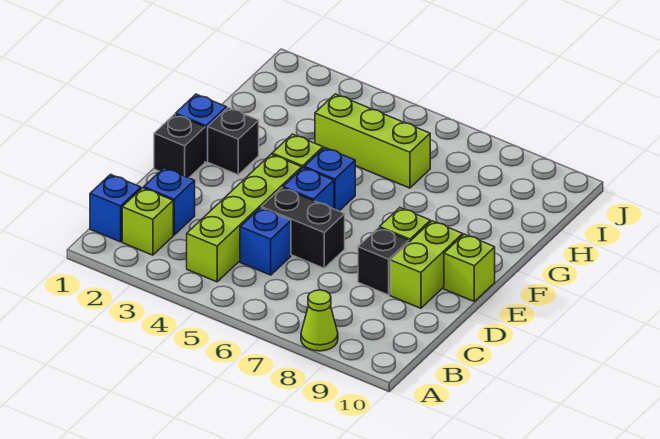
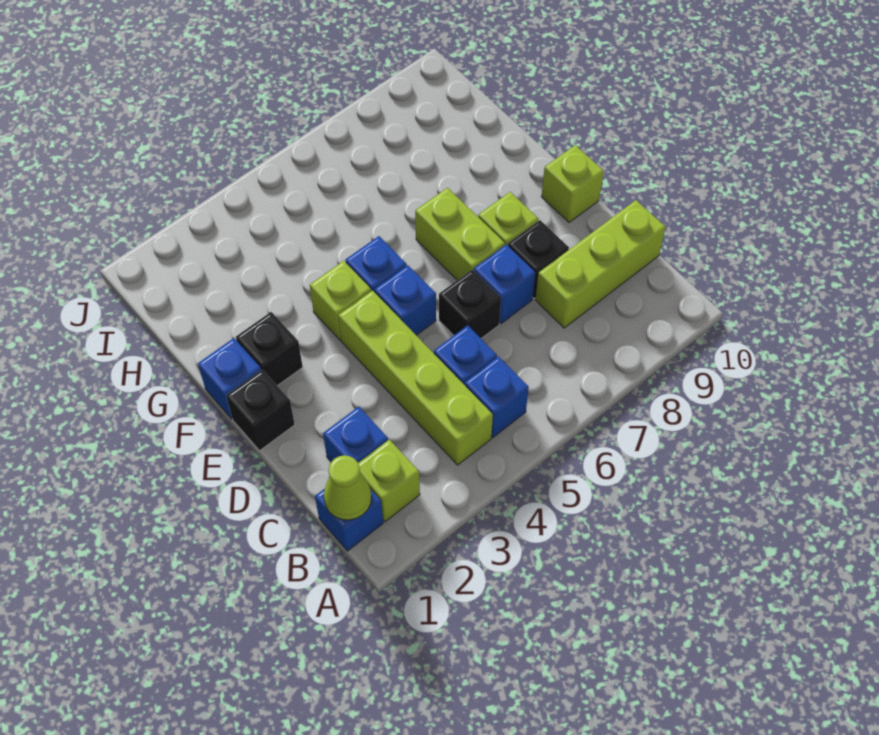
lime cone A8 level 1 -> lime cone B1 level 2
none -> blue brick B5 level 1
black brick D5:D6 level 1 -> black brick D6 level 1
none -> blue brick D7 level 1
lime brick D9:E9 level 1 -> lime brick E7:F7 level 1
lime brick H4:H6 level 1 -> lime brick C8:C10 level 1

